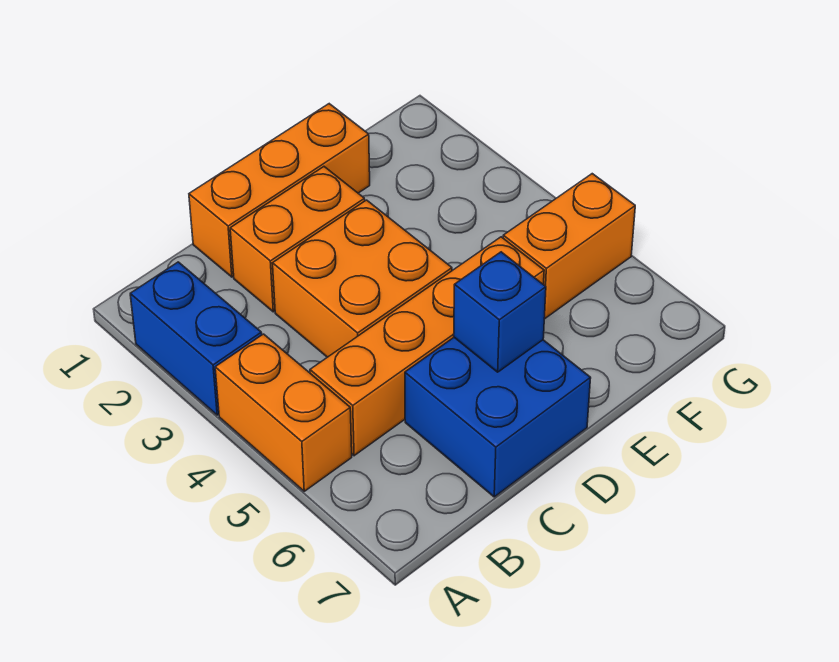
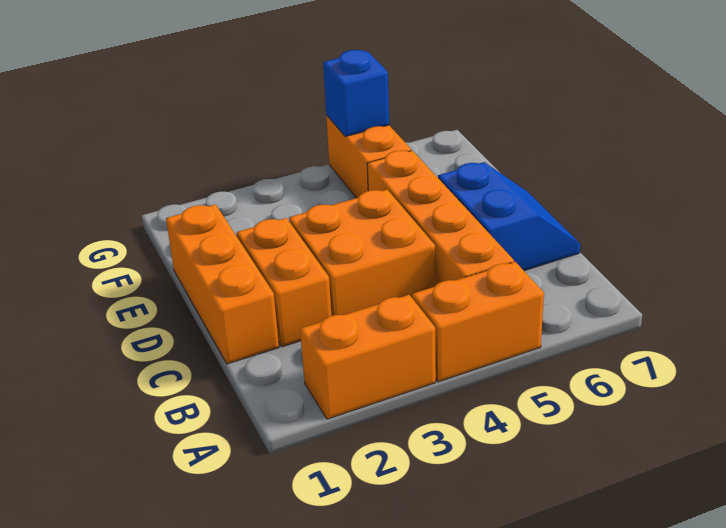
blue brick A2:A3 level 1 -> orange brick A2:A3 level 1
blue brick C6:D7 level 1 -> blue slope C6:D7 level 1 top 6
blue brick D6 level 2 -> blue brick G5 level 2

